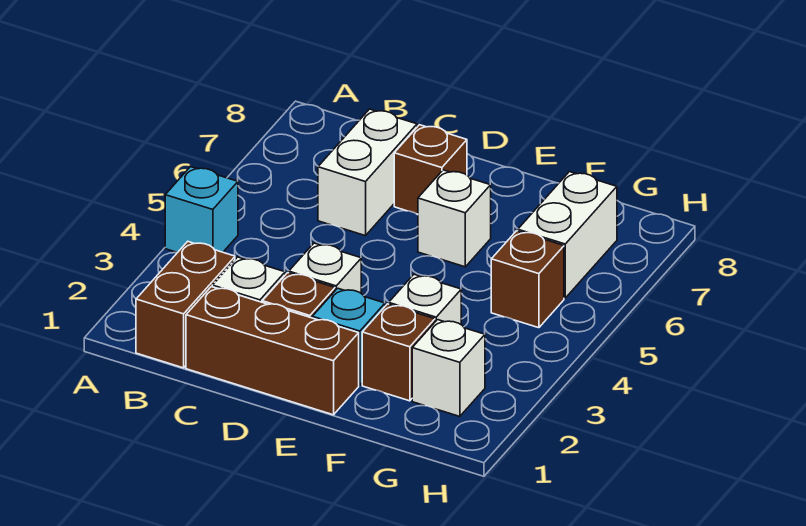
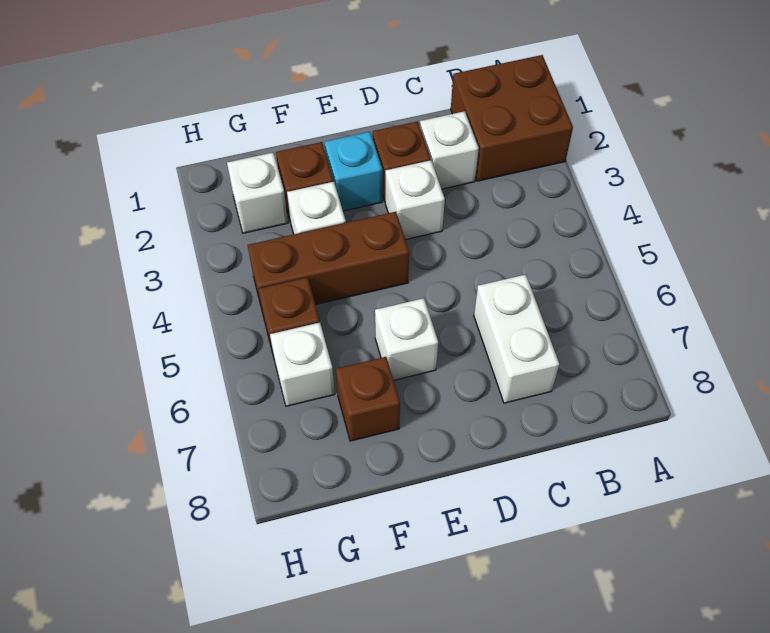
cyan brick A4 level 1 -> none
brown brick B1:B2 level 1 -> brown brick A1:B2 level 1
brown brick C1:E1 level 1 -> brown brick E4:G4 level 1
brown brick D7 level 1 -> brown brick F7 level 1
white brick G6:G7 level 1 -> white brick G6 level 1

